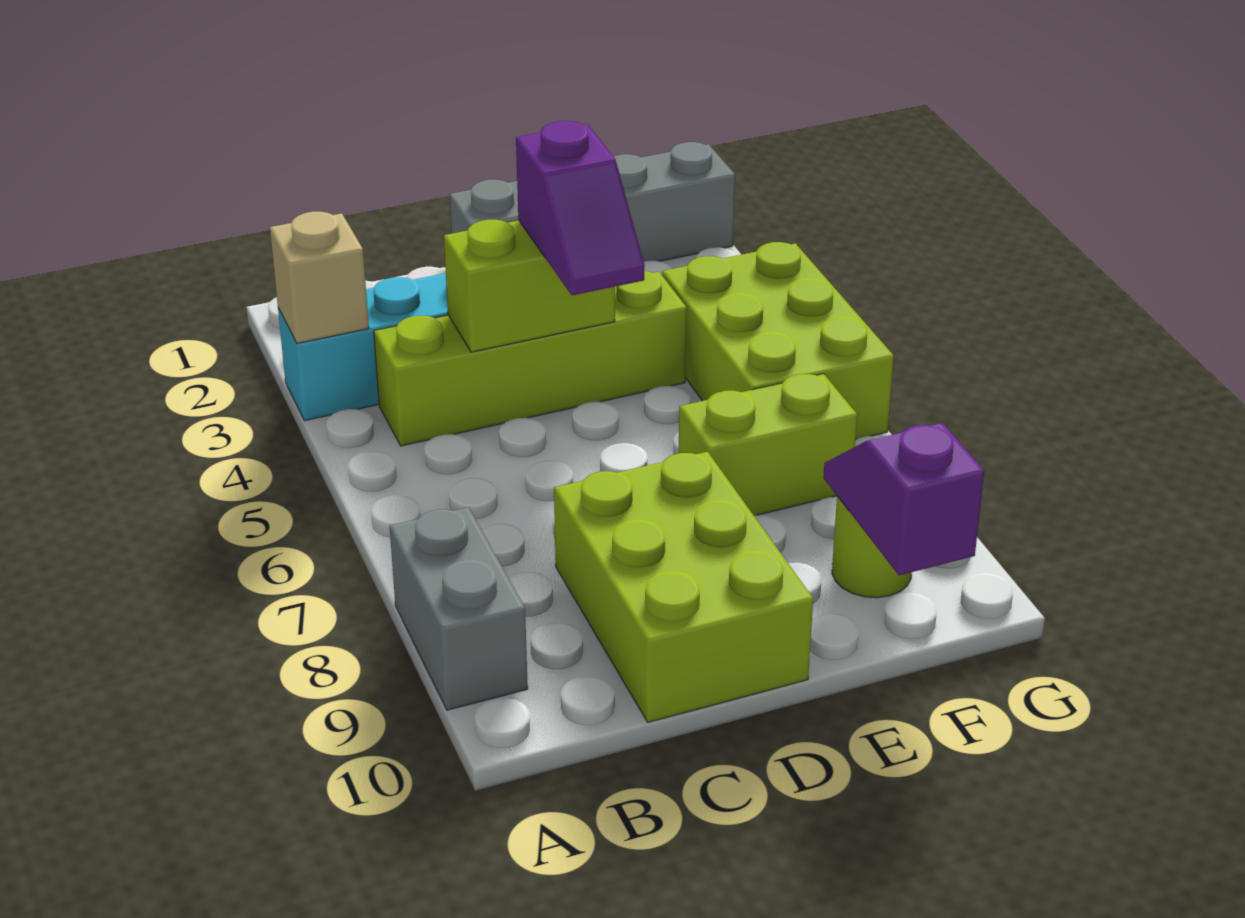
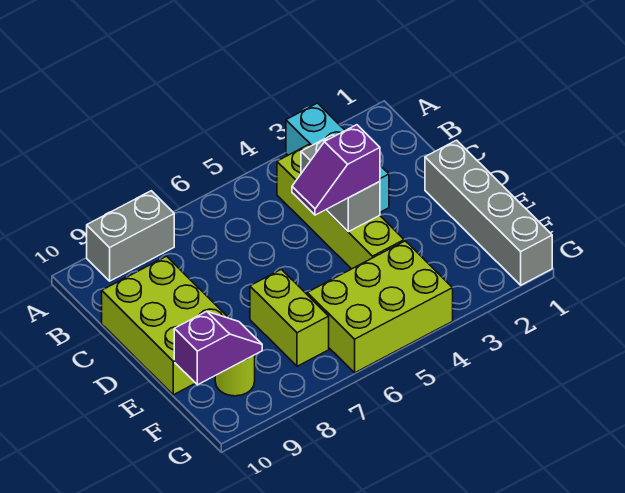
tan brick A3 level 2 -> none
lime brick C4:D4 level 2 -> grey brick C4:D4 level 2
lime brick C8:D10 level 1 -> lime brick C9:E10 level 1

